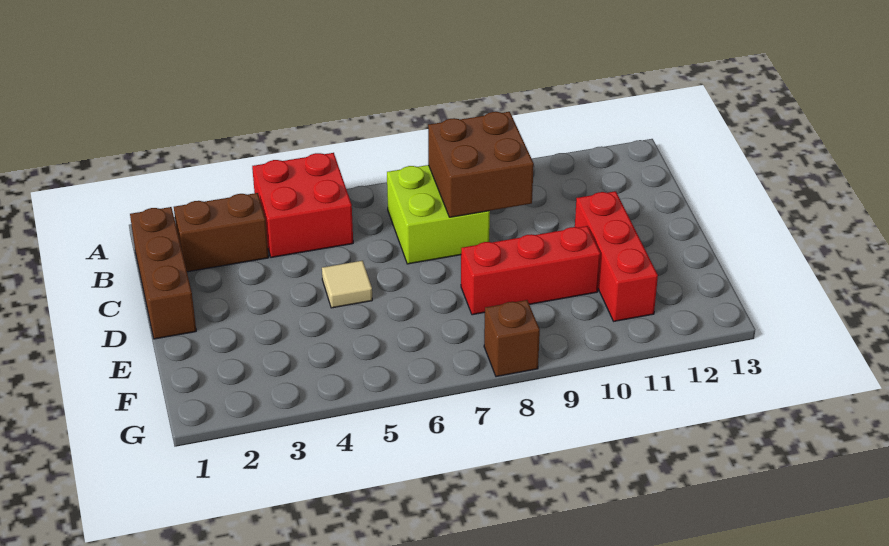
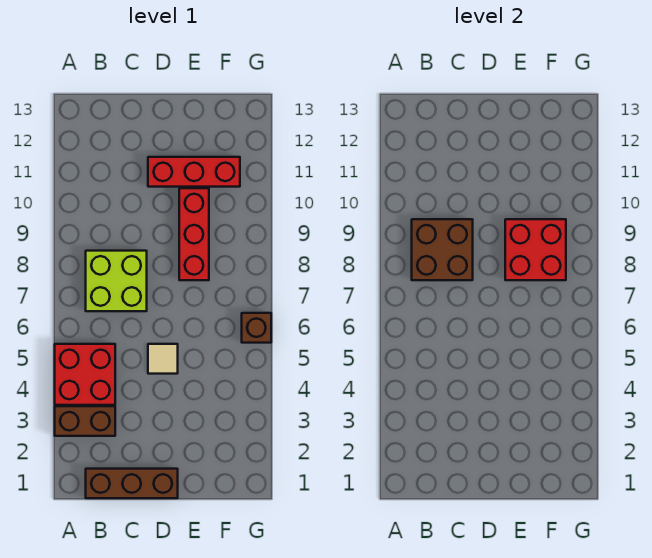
brown brick B2:B3 level 1 -> brown brick A3:B3 level 1
none -> red brick E8:F9 level 2
brown brick G8 level 1 -> brown brick G6 level 1

